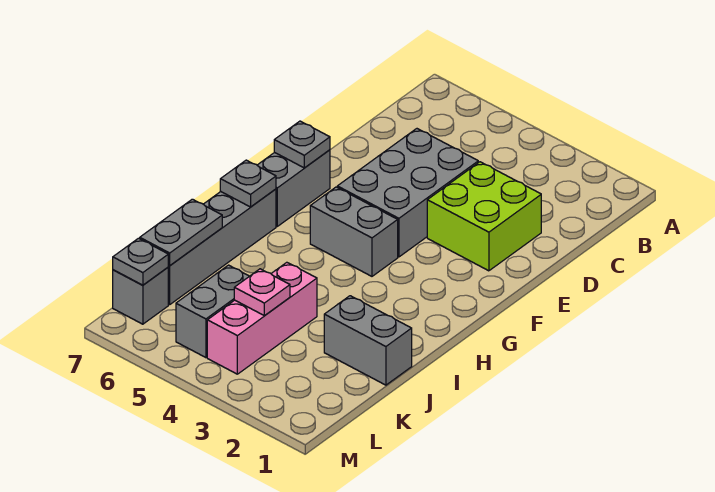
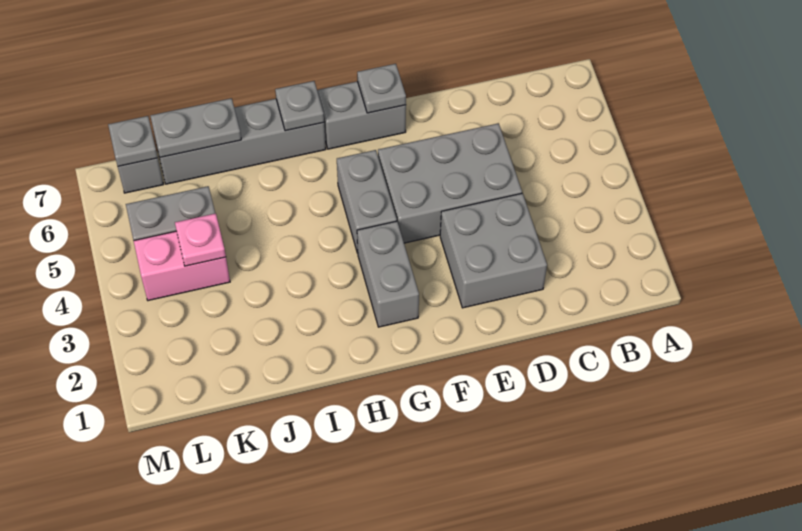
lime brick D2:E3 level 1 -> grey brick D2:E3 level 1
grey brick J1:J2 level 1 -> grey brick G2:G3 level 1
pink brick J4:L4 level 1 -> pink brick K4:L4 level 1

